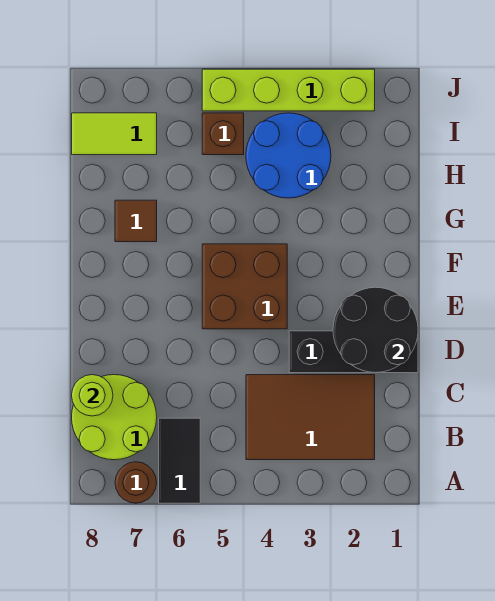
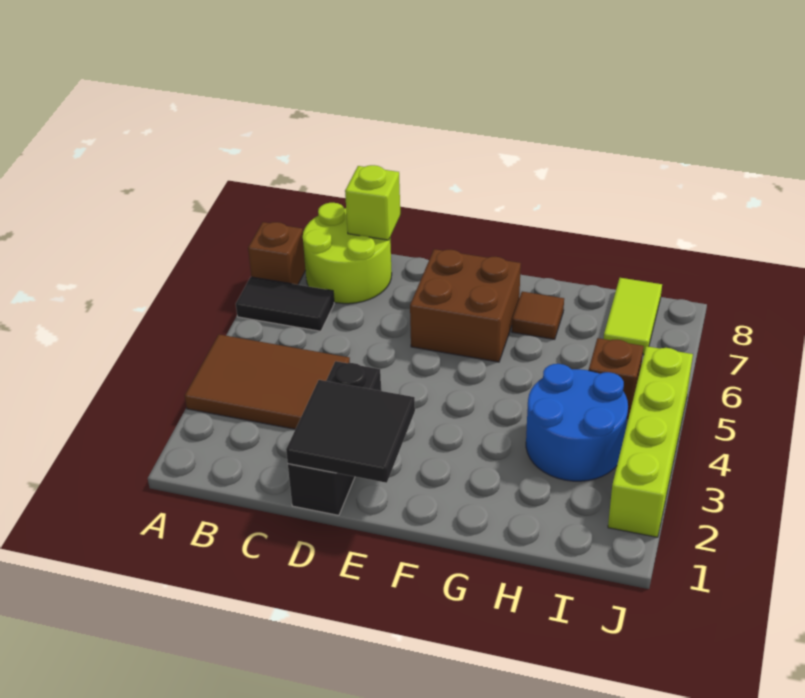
brown round brick A7 level 1 -> brown brick A7 level 1
brown tile B2:C4 level 1 -> brown tile A3:C4 level 1
lime round brick C8 level 2 -> lime brick C8 level 2
black round brick D1:E2 level 2 -> black tile D1:E2 level 2
brown brick E4:F5 level 1 -> brown brick E6:F7 level 1

